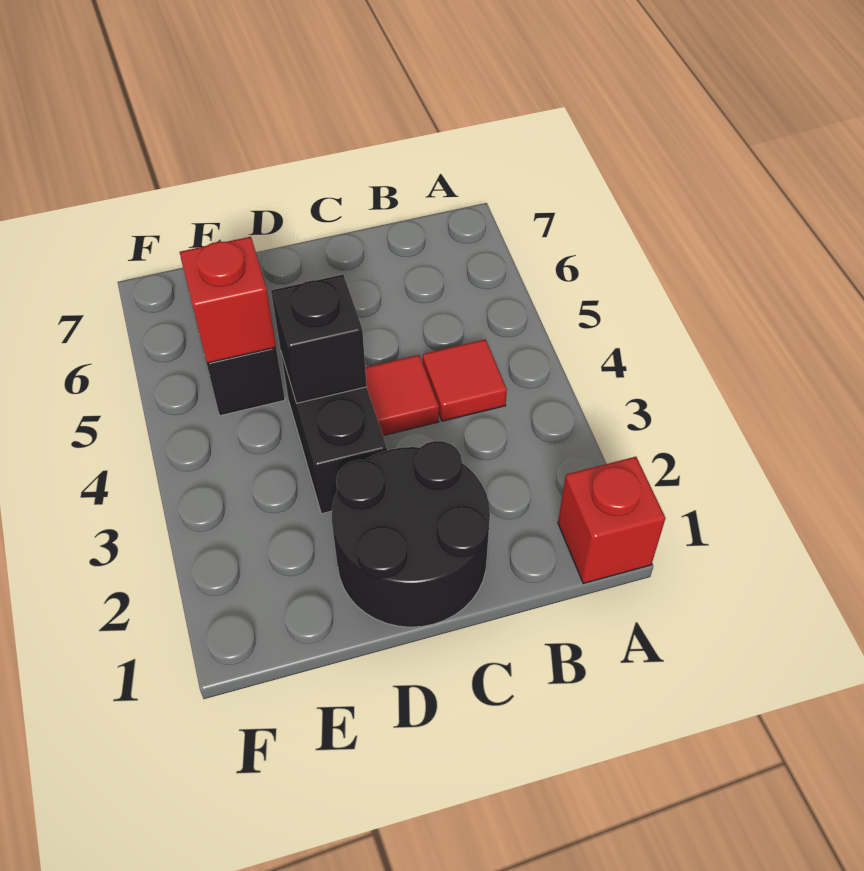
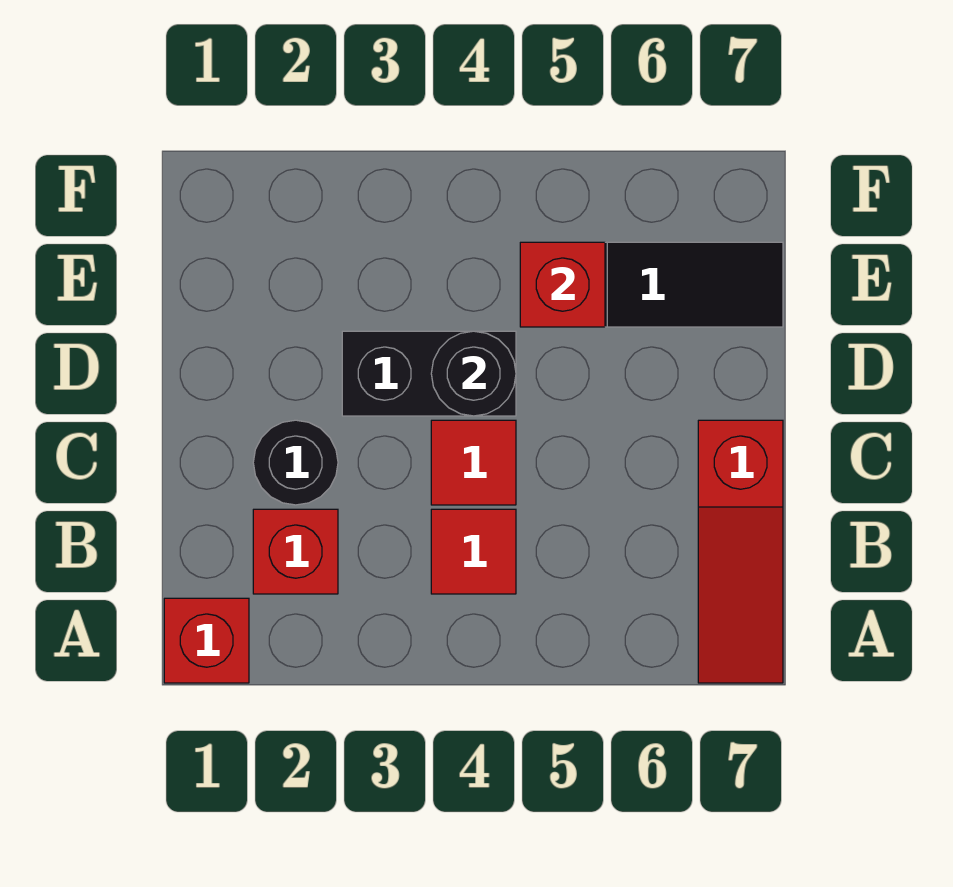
none -> red slope A7:C7 level 1 top C
none -> red brick B2 level 1
black round brick C1:D2 level 1 -> black round brick C2 level 1
black brick D4 level 2 -> black round brick D4 level 2

